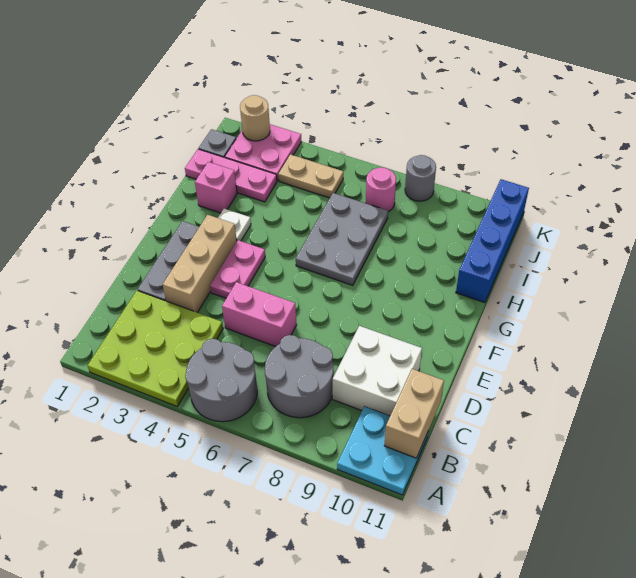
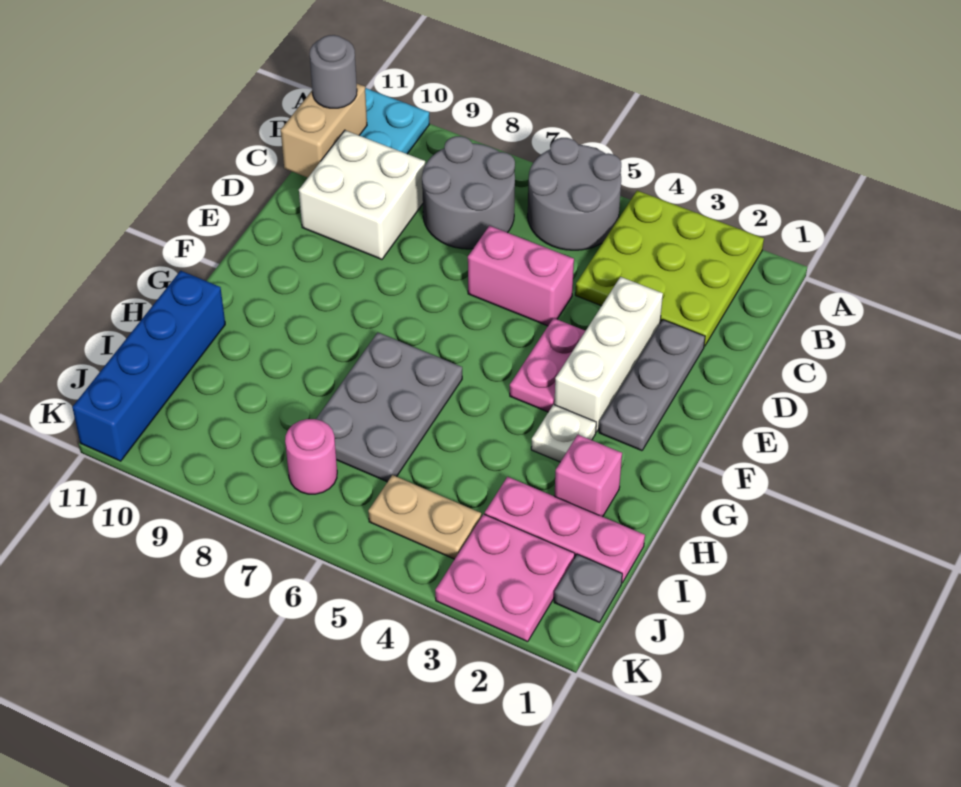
tan brick D3:F3 level 1 -> white brick D3:F3 level 1
tan round brick K2 level 2 -> none
grey round brick K8 level 1 -> grey round brick B11 level 3

